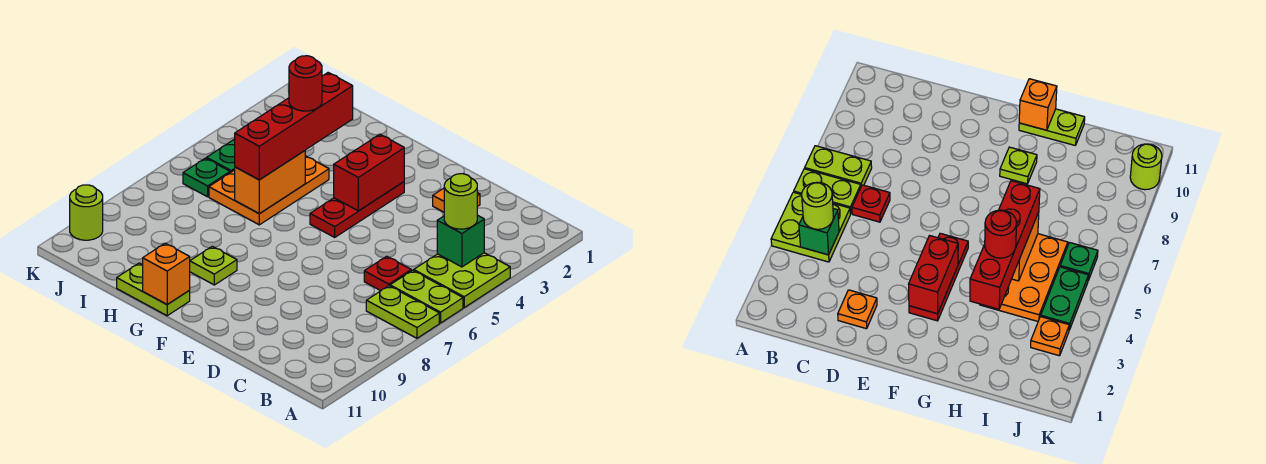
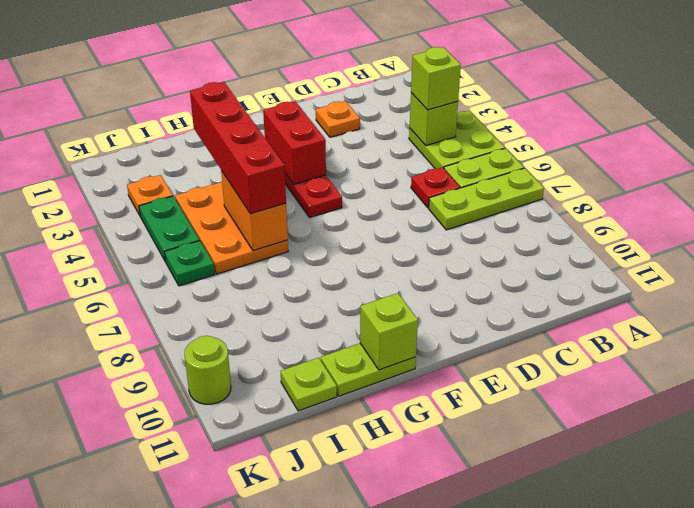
lime plate A7:B7 level 1 -> lime plate A7:C7 level 1
green brick B4 level 2 -> lime brick B4 level 2
lime round brick B4 level 3 -> lime brick B4 level 3
lime plate G9 level 1 -> lime plate I11 level 1
orange brick G11 level 2 -> lime brick G11 level 2
red round brick H4 level 4 -> none

